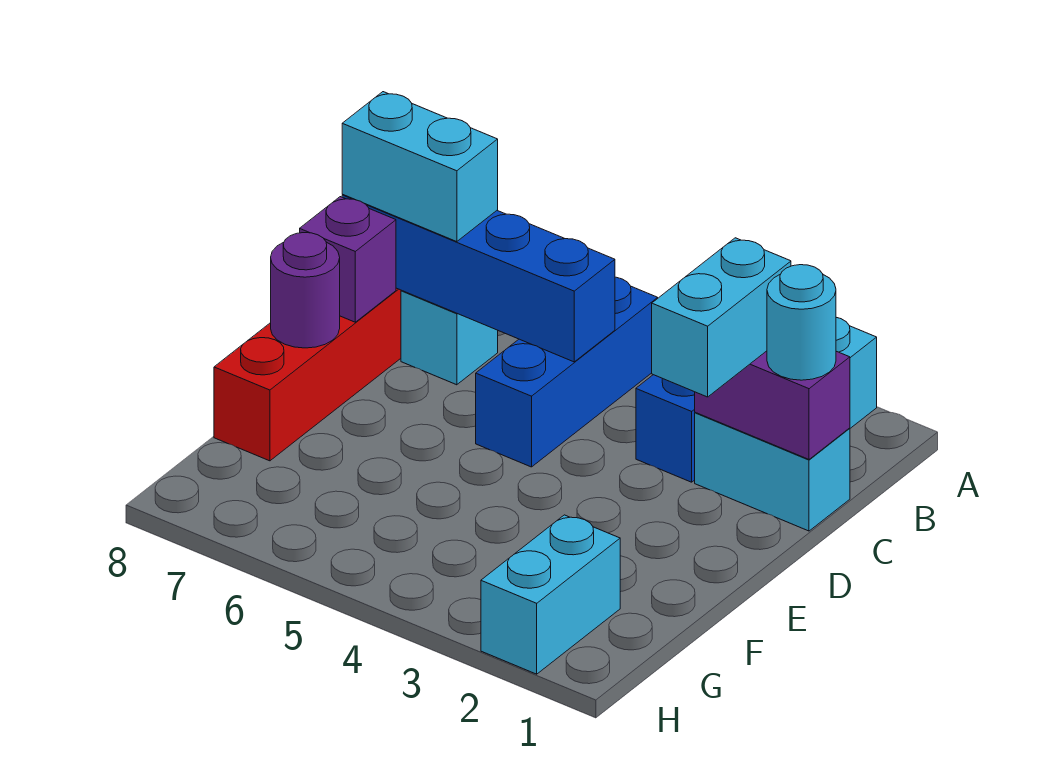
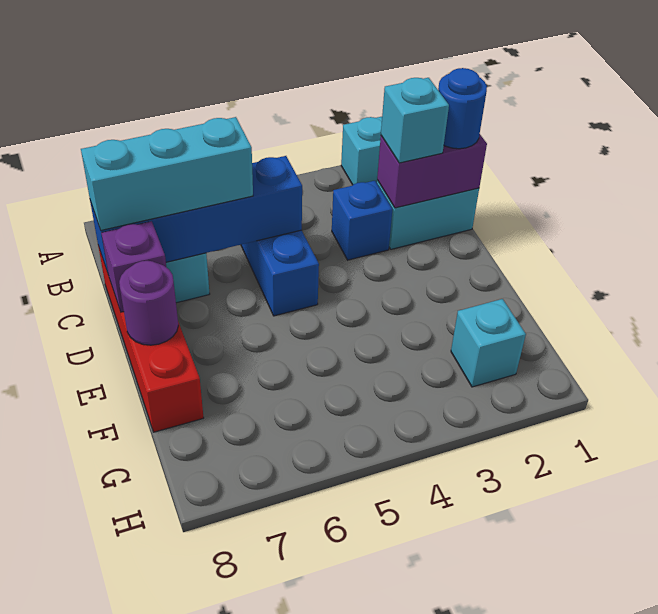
cyan round brick C1 level 3 -> blue round brick C1 level 3
cyan brick C2:D2 level 3 -> cyan brick C2 level 3
cyan brick C7:C8 level 3 -> cyan brick C6:C8 level 3
cyan brick G2:H2 level 1 -> cyan brick G2 level 1

